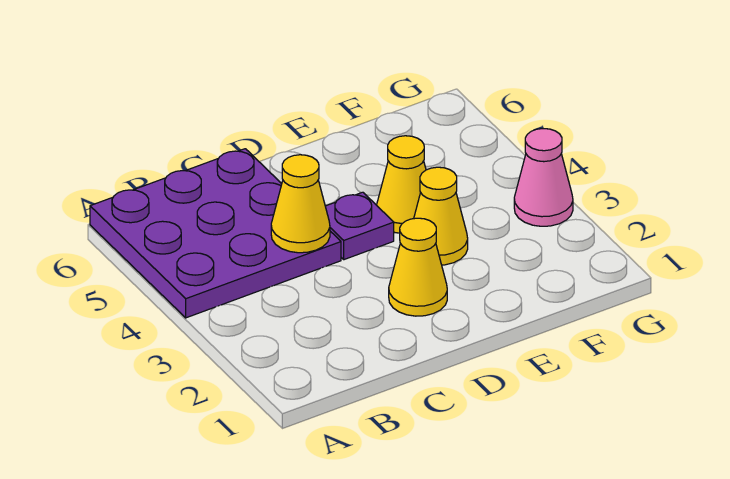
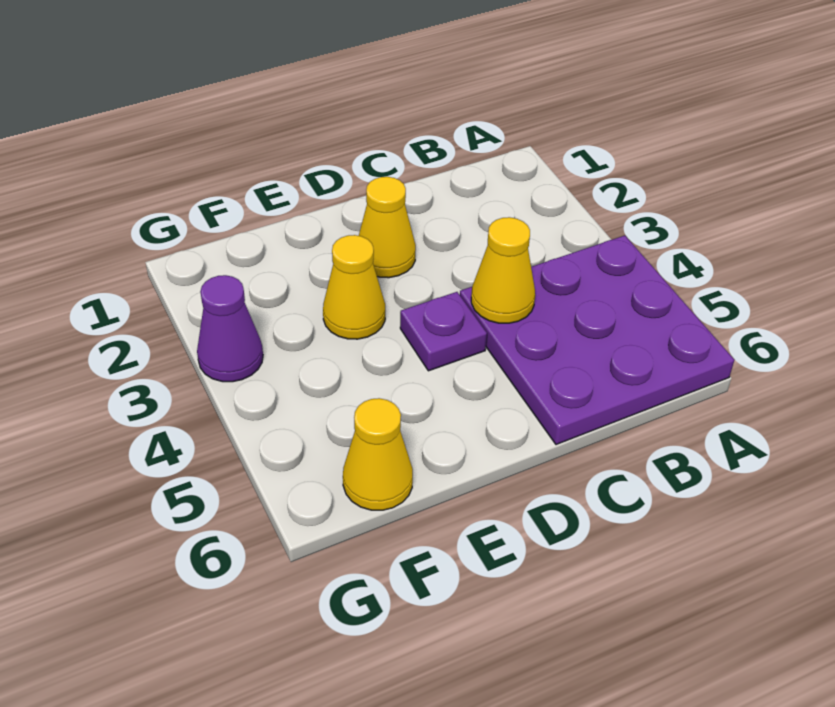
yellow cone E4 level 1 -> yellow cone F6 level 1
pink cone G3 level 1 -> purple cone G3 level 1

